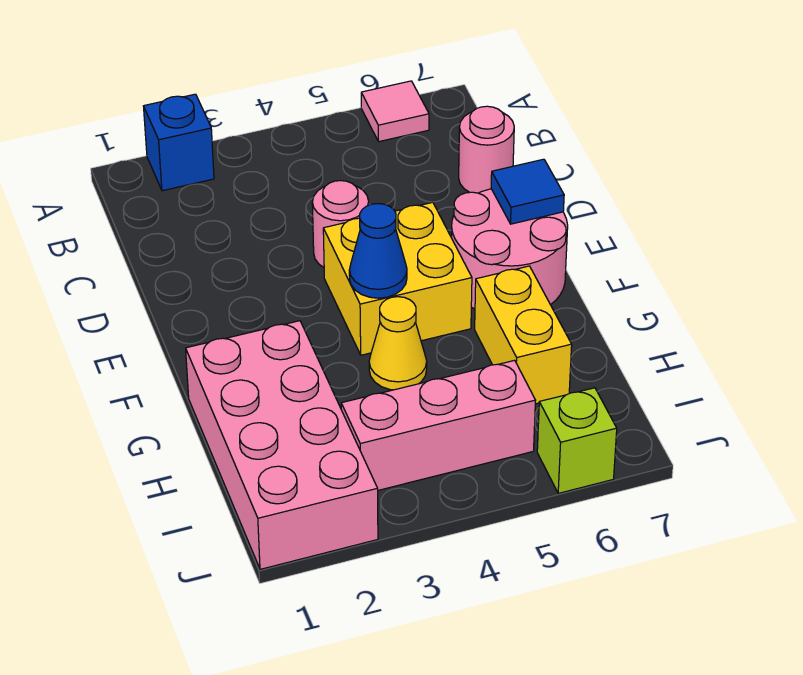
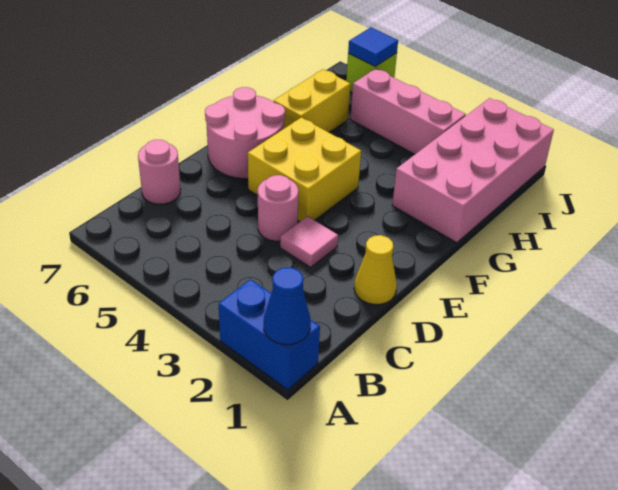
blue brick A2 level 1 -> blue brick A1:A2 level 1
pink tile A6 level 1 -> pink tile D3 level 1
blue tile E7 level 2 -> blue tile J6 level 2
blue cone F4 level 2 -> blue cone A1 level 2
yellow cone G4 level 1 -> yellow cone D1 level 1

